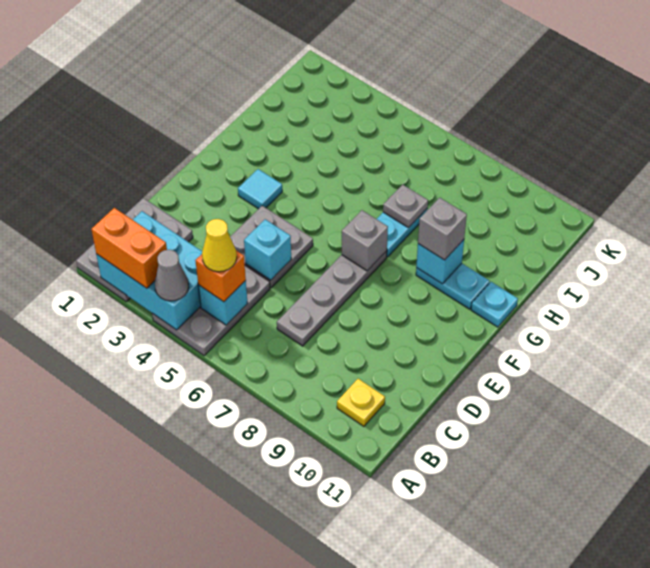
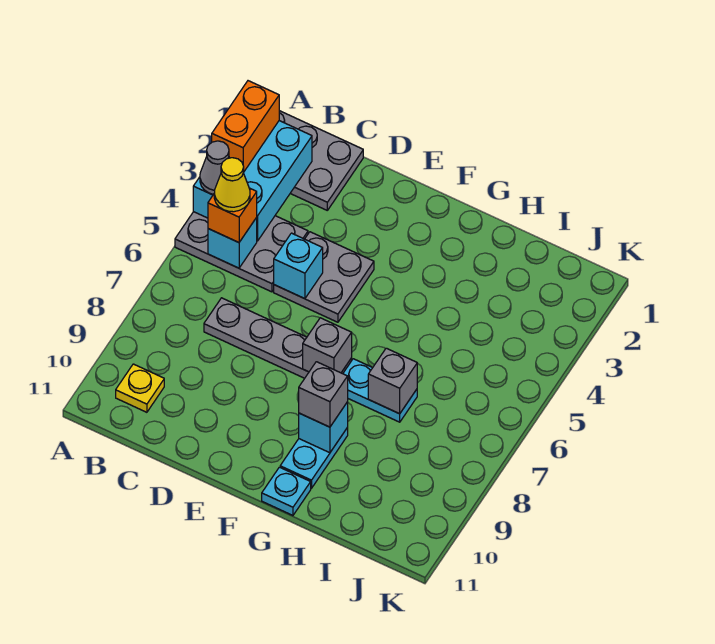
cyan tile F3 level 1 -> none
grey plate H7 level 2 -> grey brick H7 level 2

